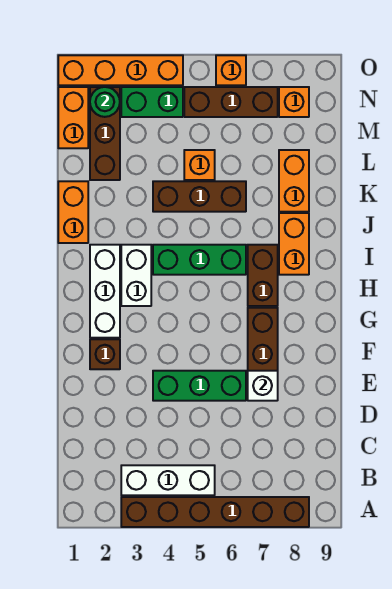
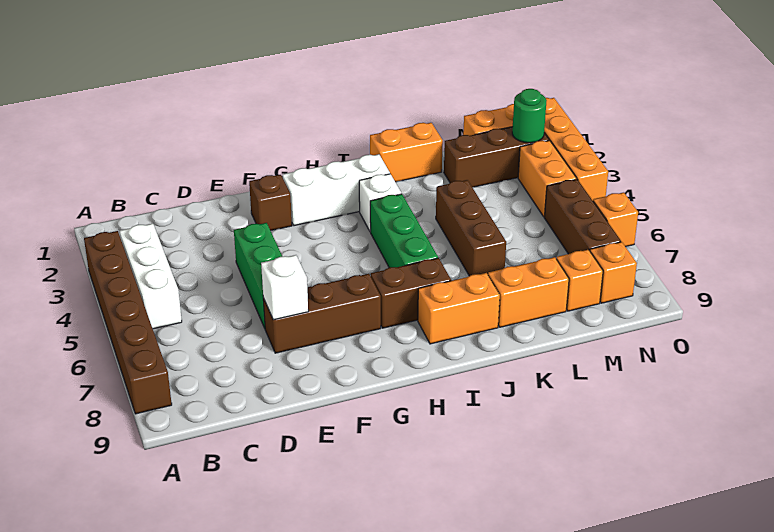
white brick H3:I3 level 1 -> white brick I3 level 1
orange brick L5 level 1 -> orange brick M8 level 1
green brick N3:N4 level 1 -> orange brick N3:N4 level 1

